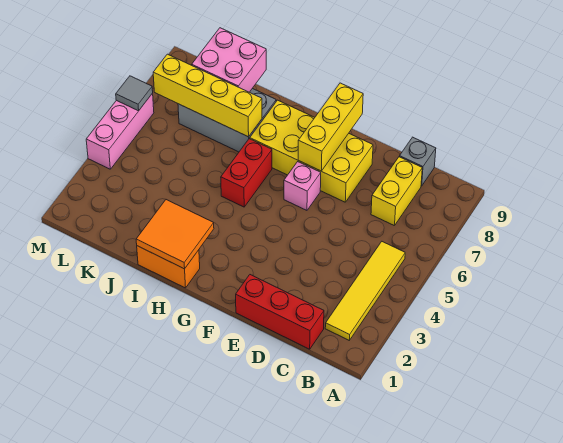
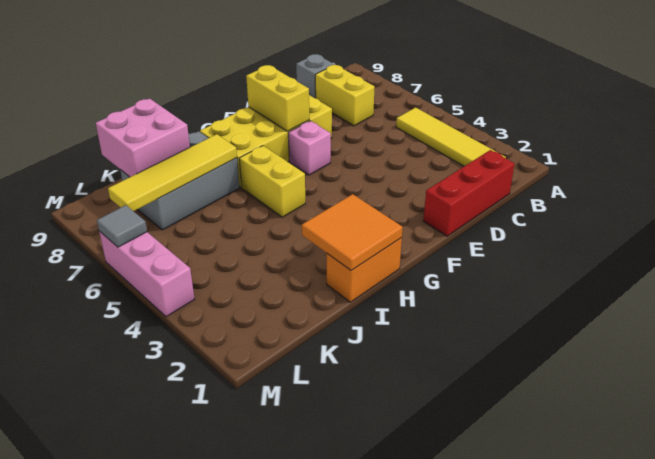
yellow brick F7:F9 level 2 -> yellow brick F7:F8 level 2
red brick H5:H6 level 1 -> yellow brick H5:H6 level 1
yellow brick I7:L7 level 2 -> yellow tile I7:L7 level 2

